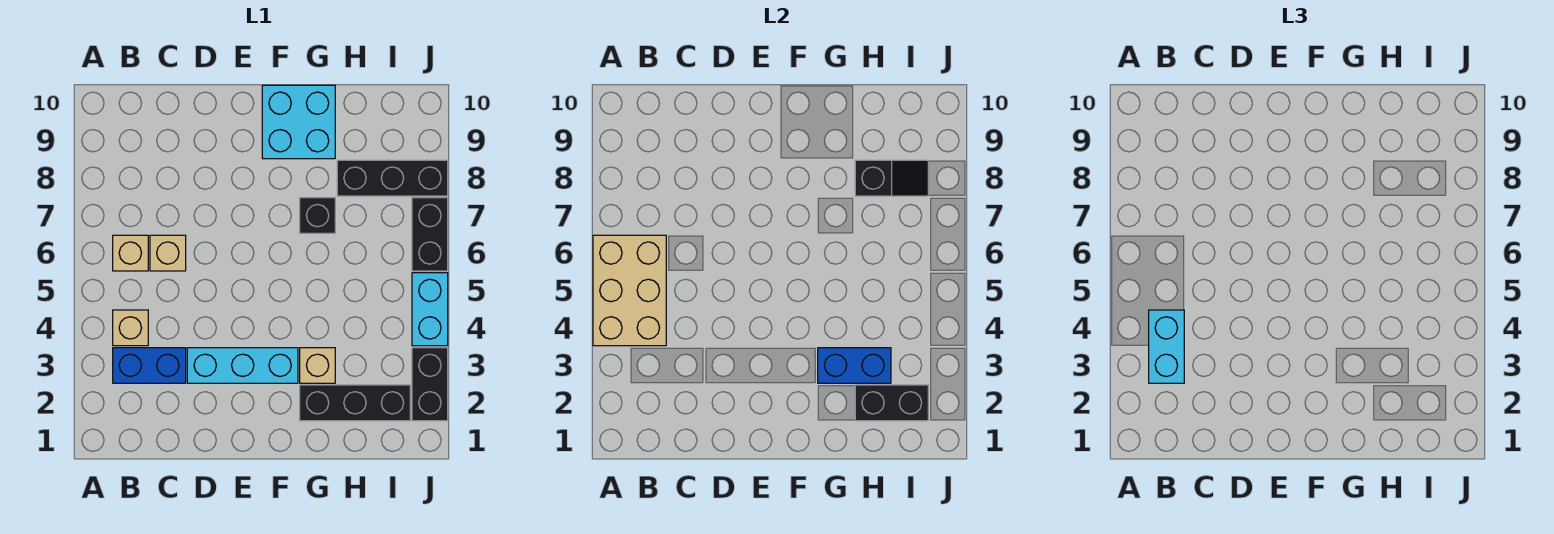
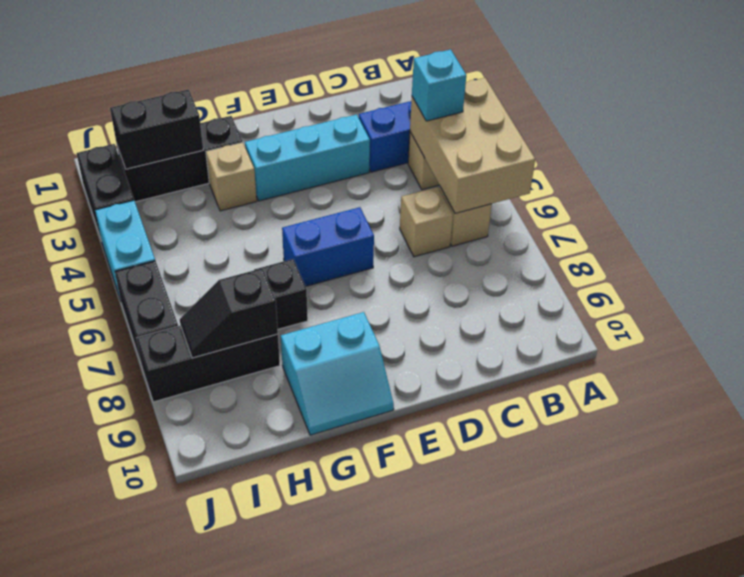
cyan brick B3:B4 level 3 -> cyan brick B4 level 3
cyan brick F9:G10 level 1 -> cyan slope F9:G10 level 1 top 9
blue brick G3:H3 level 2 -> blue brick E6:F6 level 1

